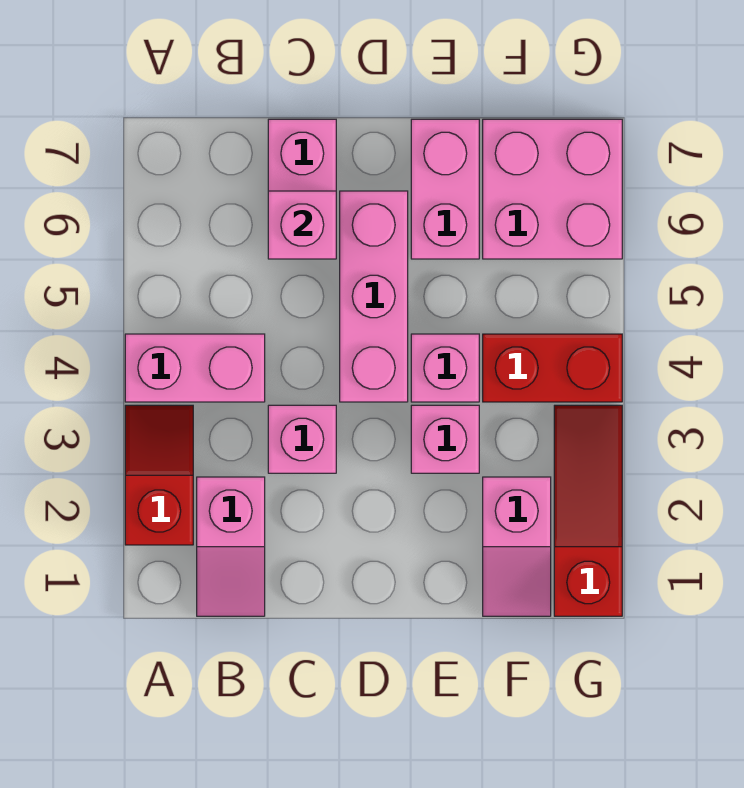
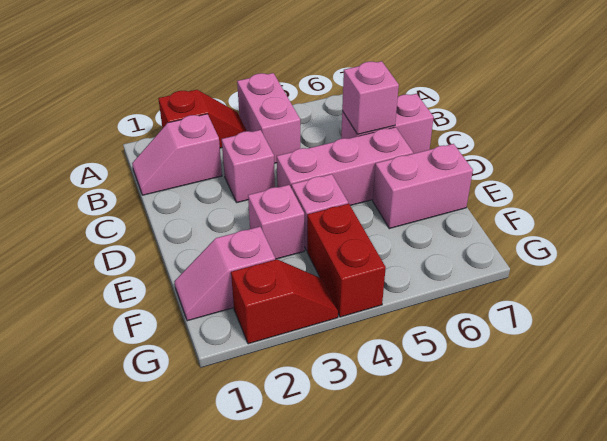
pink brick F6:G7 level 1 -> none
red slope G1:G3 level 1 top 1 -> red slope G2:G3 level 1 top 2

